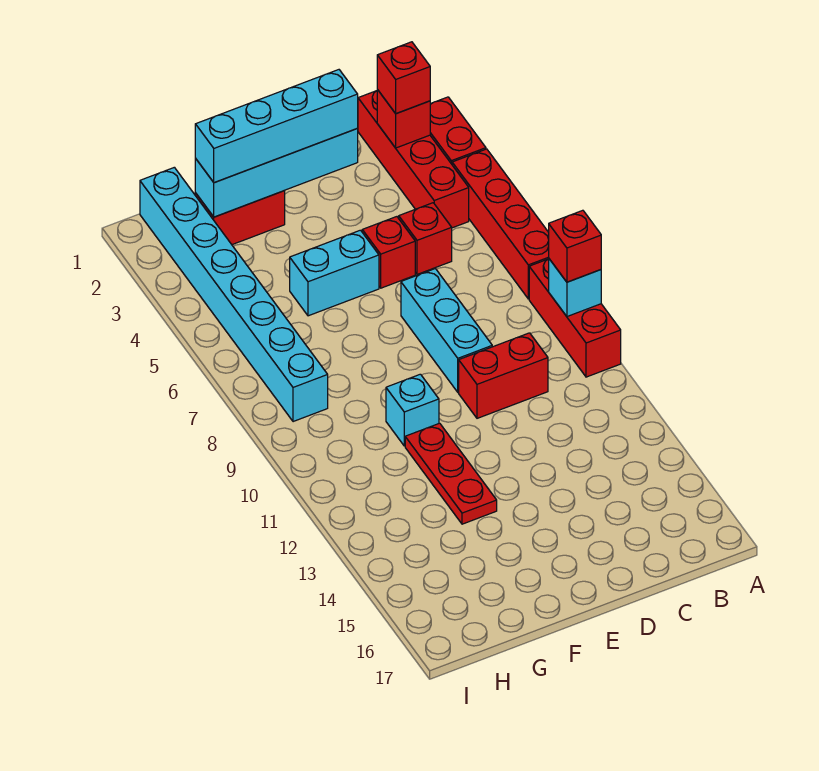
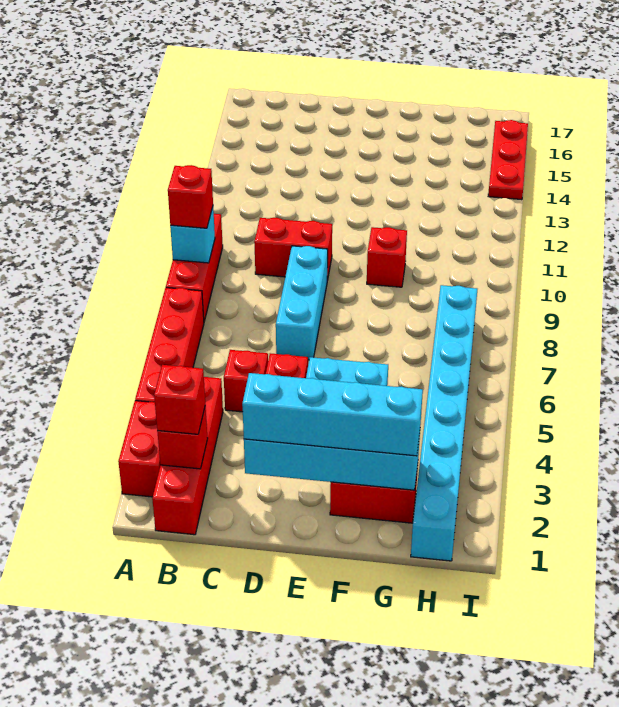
cyan brick F10 level 1 -> red brick F10 level 1
red plate F11:F13 level 1 -> red plate I14:I16 level 1

